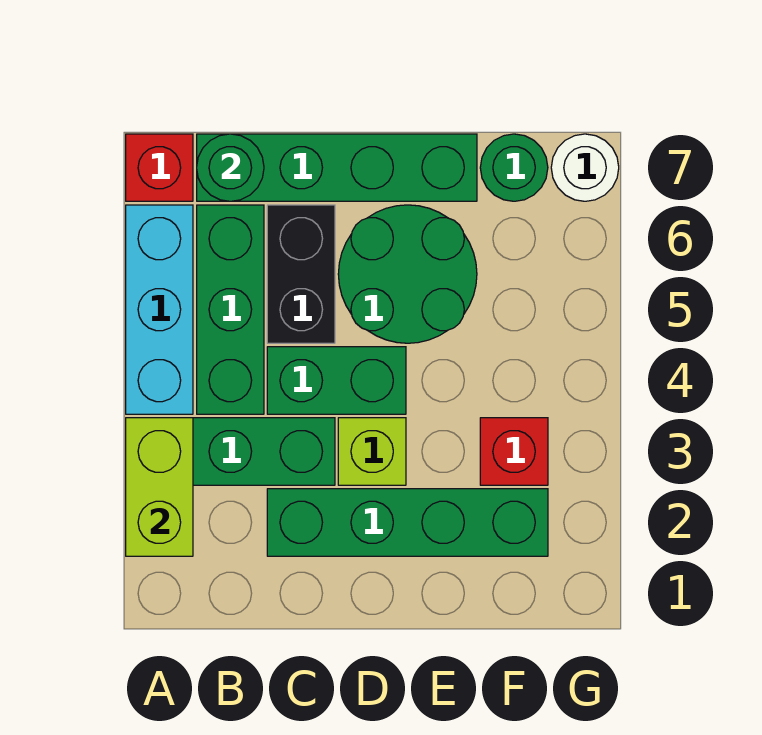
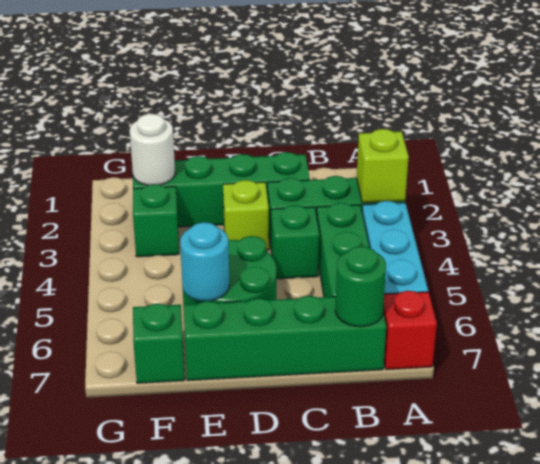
lime brick A2:A3 level 2 -> lime brick A3 level 2
green brick C4:D4 level 1 -> green brick C4 level 1
black brick C5:C6 level 1 -> none
none -> cyan round brick E6 level 2
red brick F3 level 1 -> green brick F3 level 1
green round brick F7 level 1 -> green brick F7 level 1
white round brick G7 level 1 -> white round brick F2 level 2

